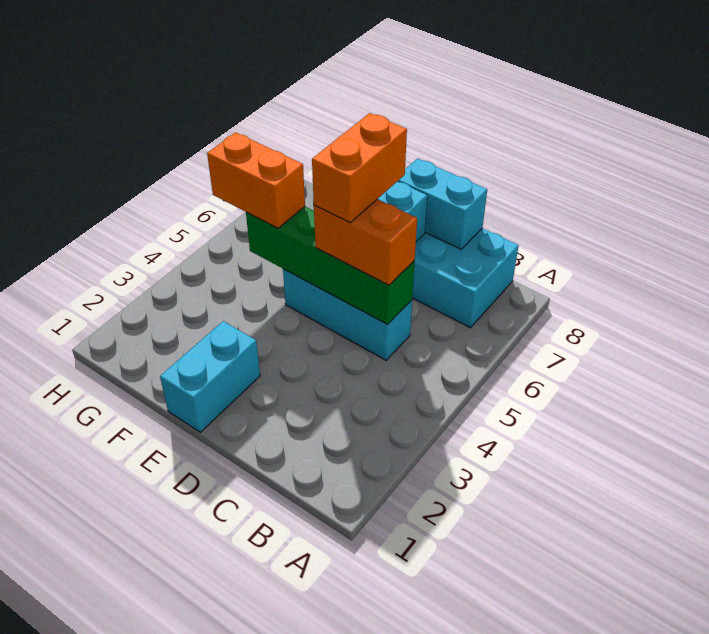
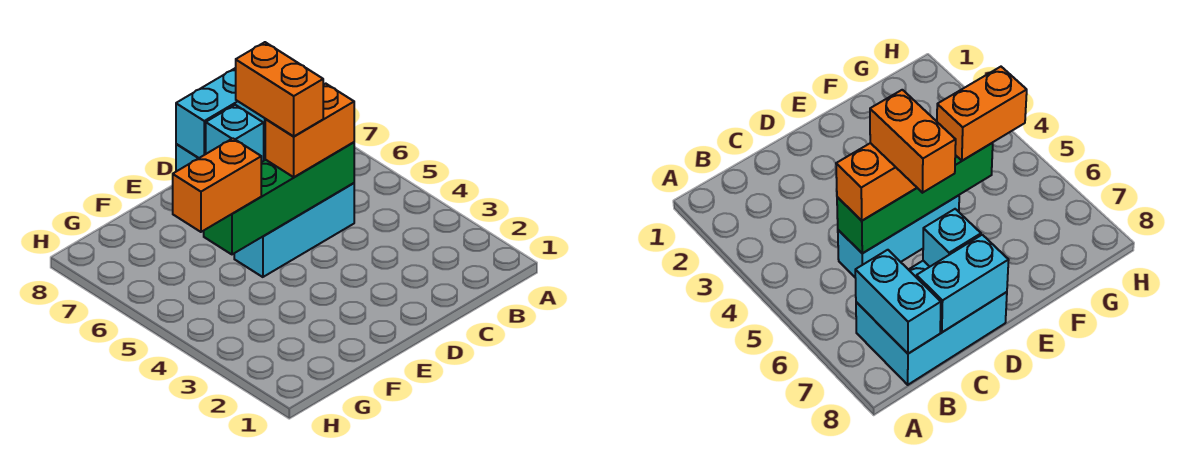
cyan brick E1:E2 level 1 -> cyan brick B7:B8 level 2

